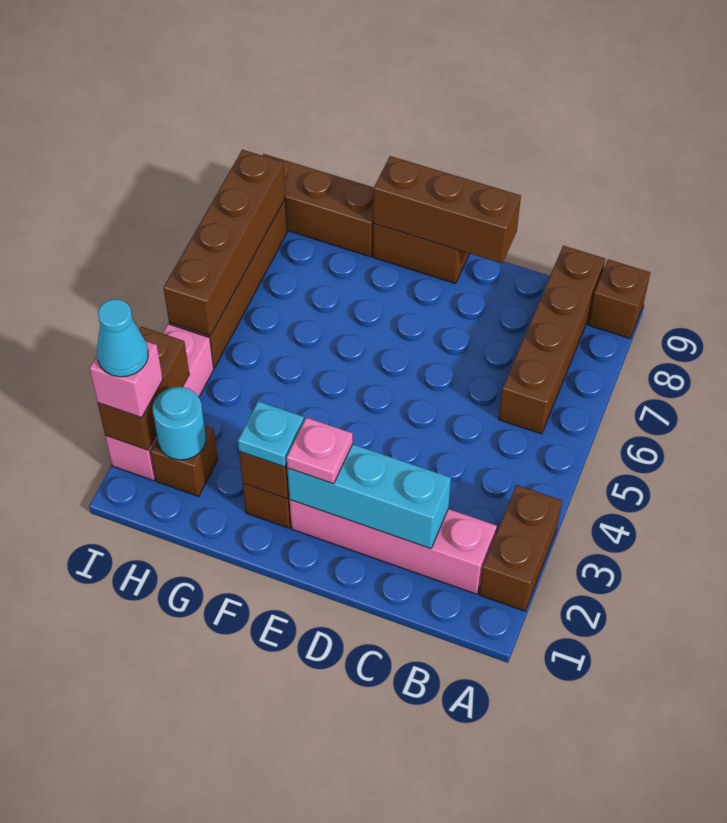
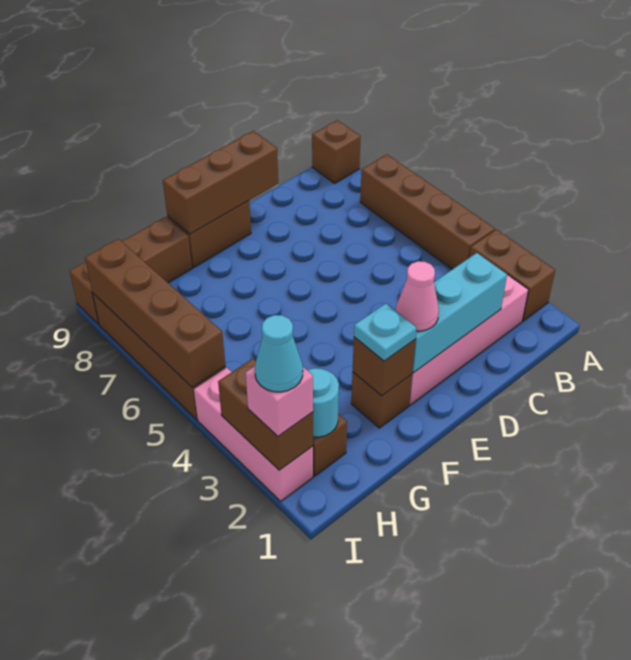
brown brick B6:B9 level 1 -> brown brick A4:A7 level 1
pink plate E2 level 3 -> pink cone E2 level 3

